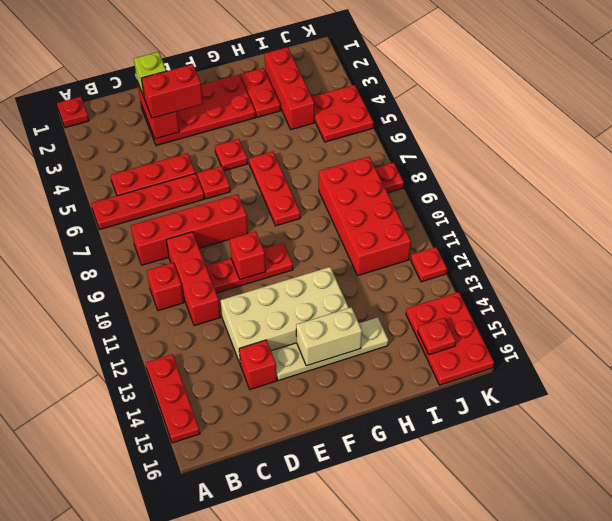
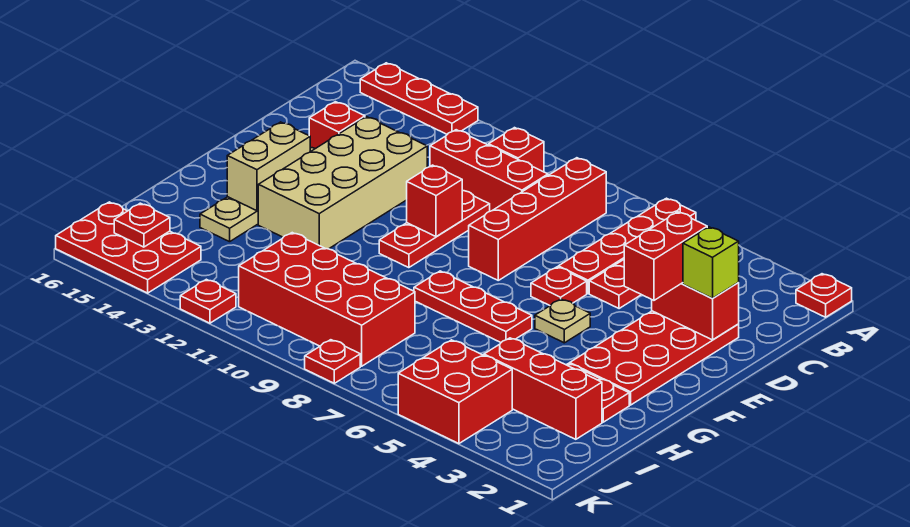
red plate F5 level 1 -> tan plate F5 level 1
red plate J4:K5 level 1 -> red brick J4:K5 level 1

